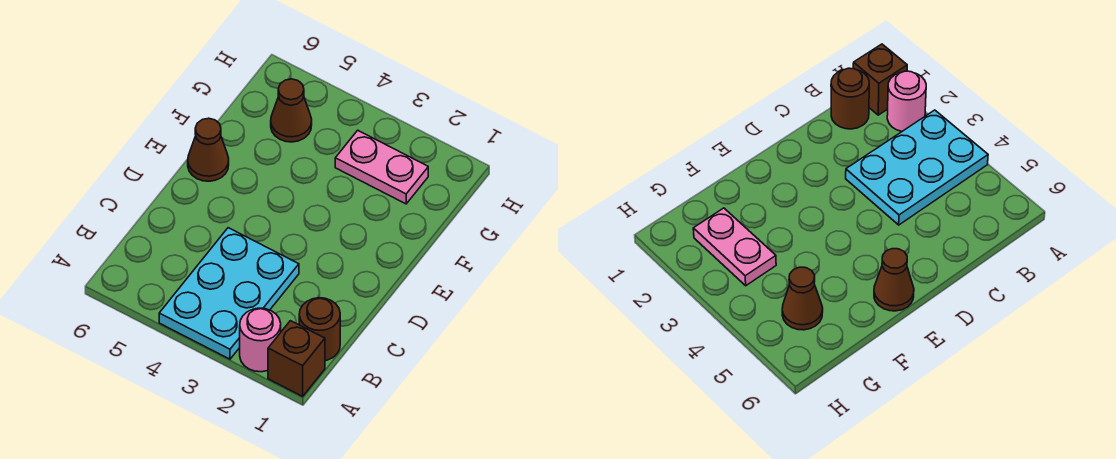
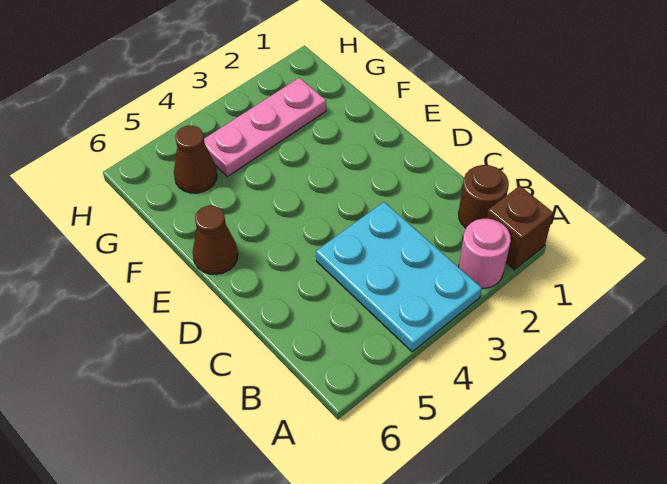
pink plate G2:G3 level 1 -> pink plate G2:G4 level 1

